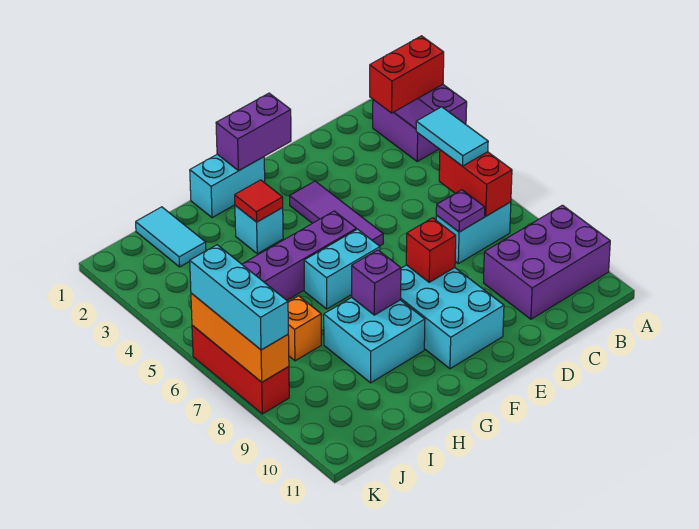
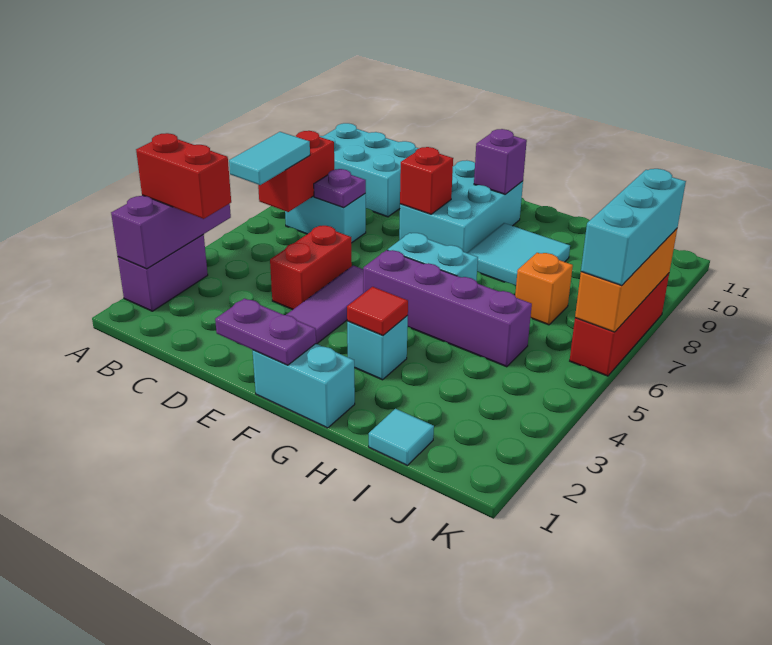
purple brick A9:C10 level 1 -> cyan brick A9:C10 level 1
none -> red brick D4:D5 level 1
purple brick E1:F1 level 2 -> purple plate E1:F1 level 2
cyan brick G8:H9 level 1 -> cyan tile G8:H9 level 1
purple brick G8 level 2 -> purple brick F10 level 2
cyan tile I1:I2 level 1 -> cyan tile I1 level 1

